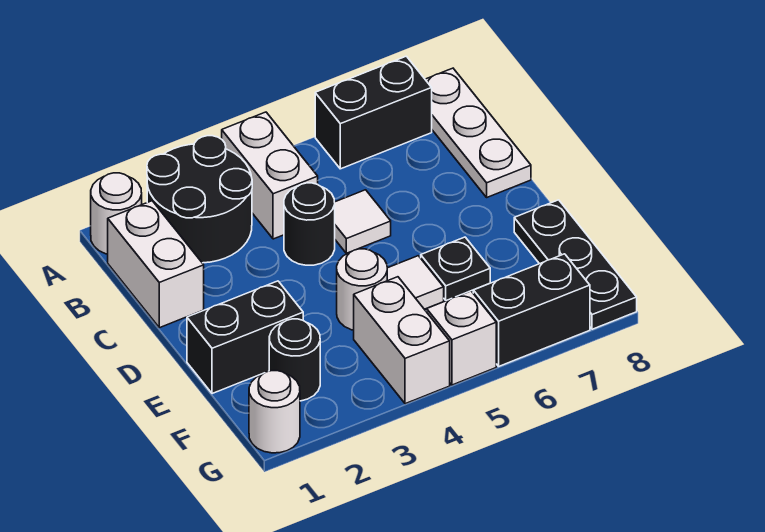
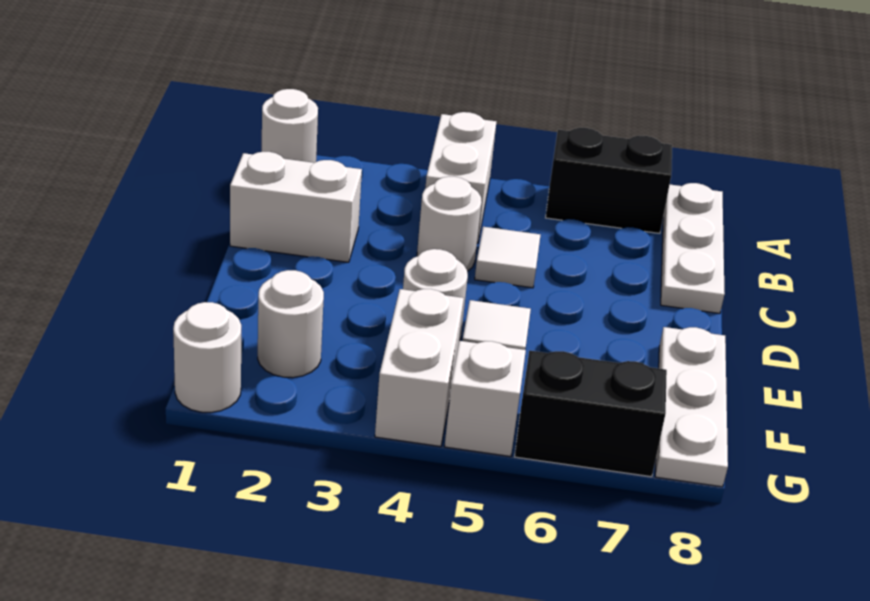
black round brick A2:B3 level 1 -> none
white brick B1:C1 level 1 -> white brick C1:C2 level 1
black round brick C4 level 1 -> white round brick C4 level 1
black brick E1:E2 level 1 -> none
black plate E6 level 1 -> none
black plate E8:G8 level 1 -> white plate E8:G8 level 1
black round brick F2 level 1 -> white round brick F2 level 1

